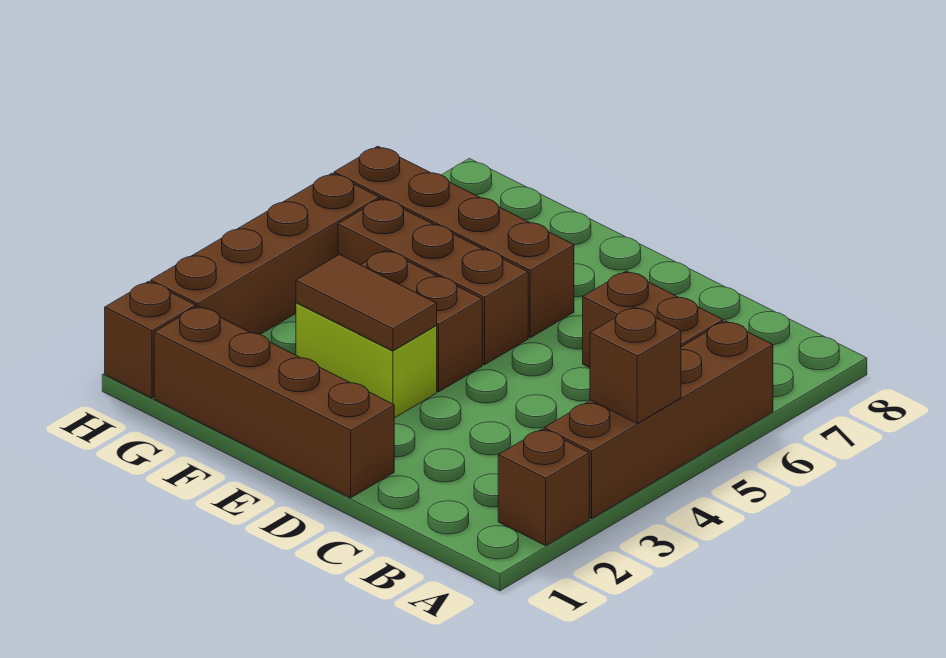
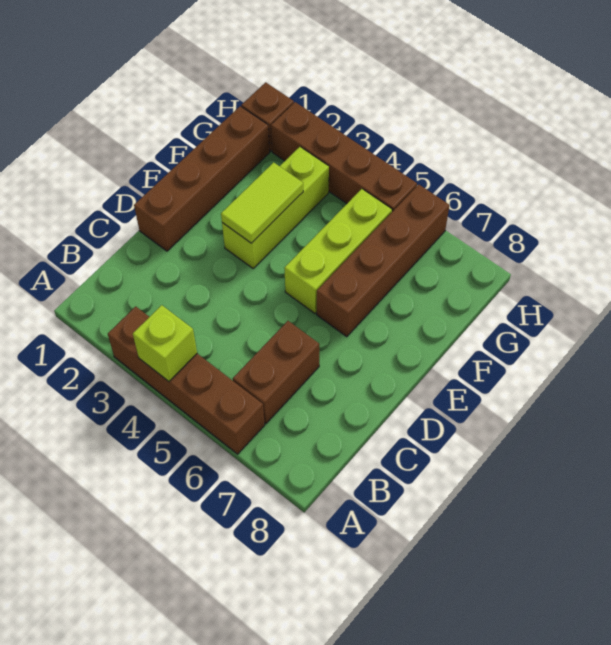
brown brick A2 level 1 -> none
brown brick A4 level 2 -> lime brick A4 level 2
lime brick E3:F3 level 1 -> lime brick E3:G3 level 1
brown tile E3:F3 level 2 -> lime tile E3:F3 level 2
brown brick E4:F4 level 1 -> none
brown brick E5:G5 level 1 -> lime brick E5:G5 level 1

